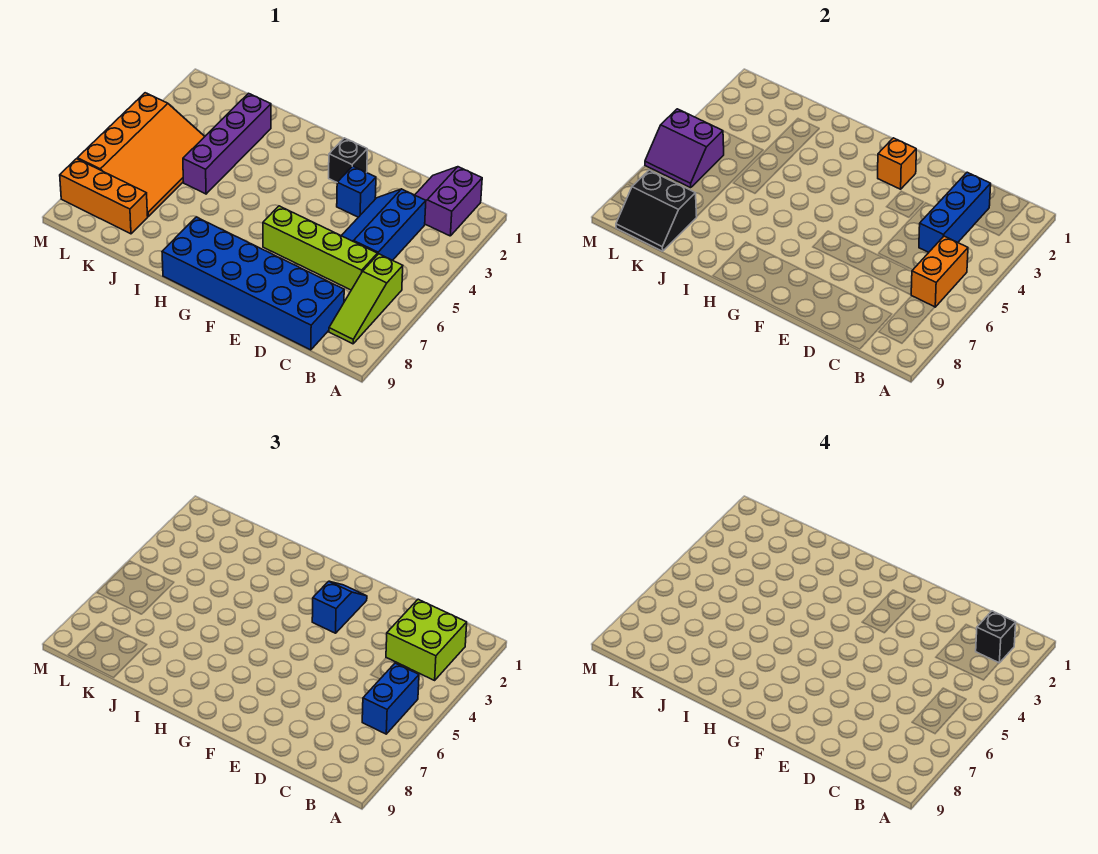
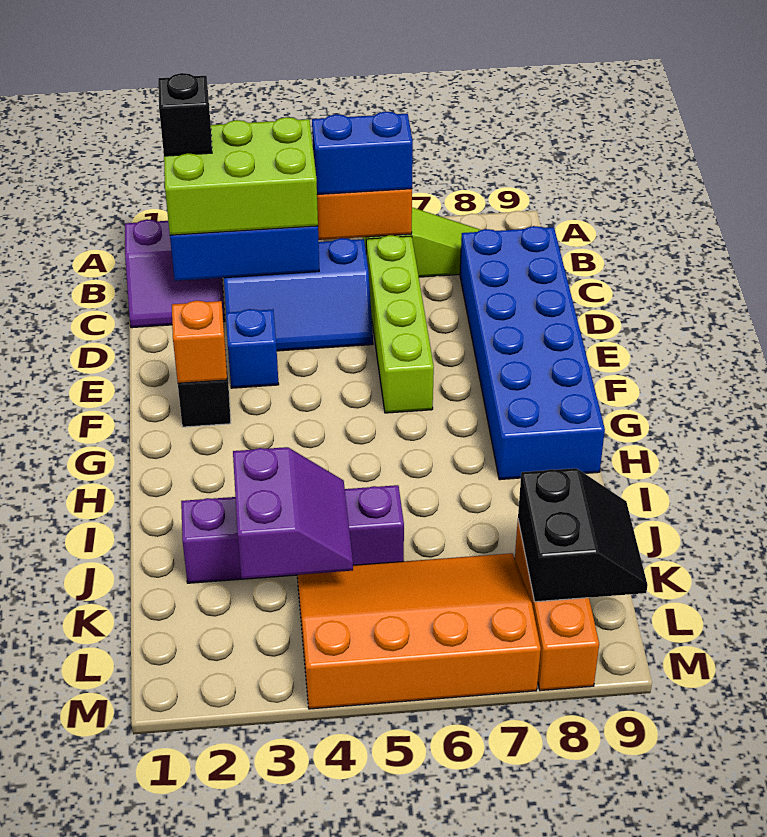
lime brick B2:C3 level 3 -> lime brick B2:C4 level 3
blue slope F2:F3 level 3 top 3 -> none
purple slope L5:M6 level 2 top 5 -> purple slope J3:K4 level 2 top 3

